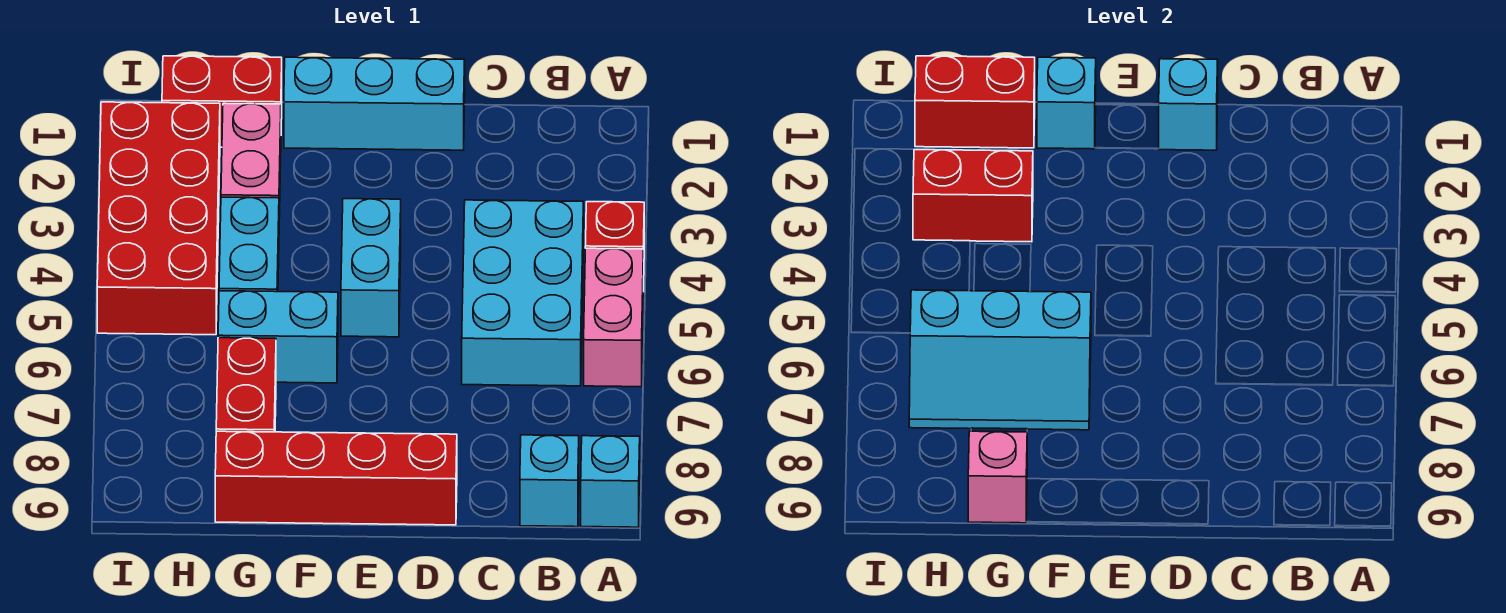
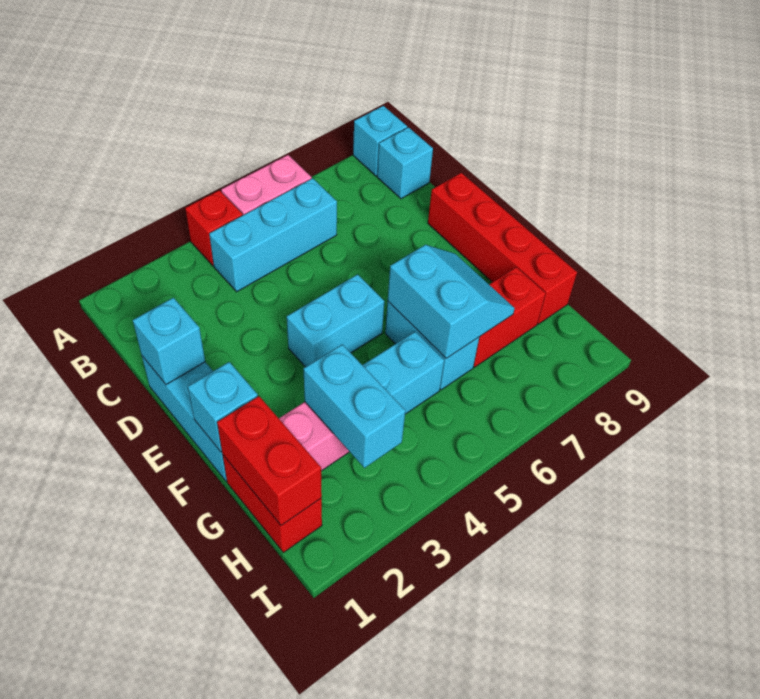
cyan brick B4:C6 level 1 -> cyan brick B4:B6 level 1
cyan slope F6:H7 level 2 top 6 -> cyan slope F6:G7 level 2 top 6
red brick G3:H3 level 2 -> cyan brick G3:H3 level 2
pink brick G9 level 2 -> none
red brick H2:I5 level 1 -> none

